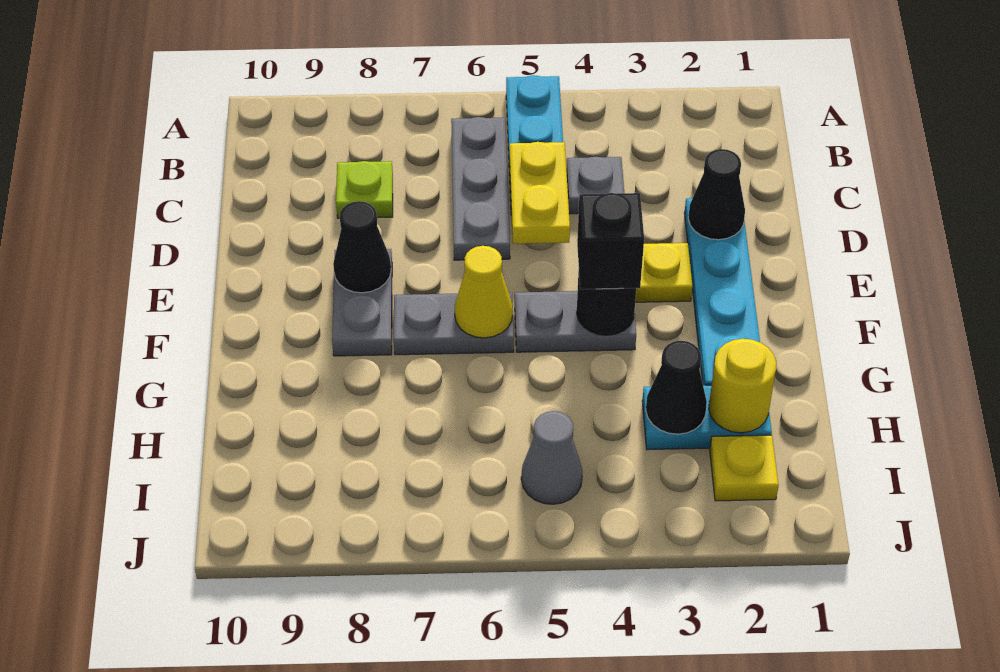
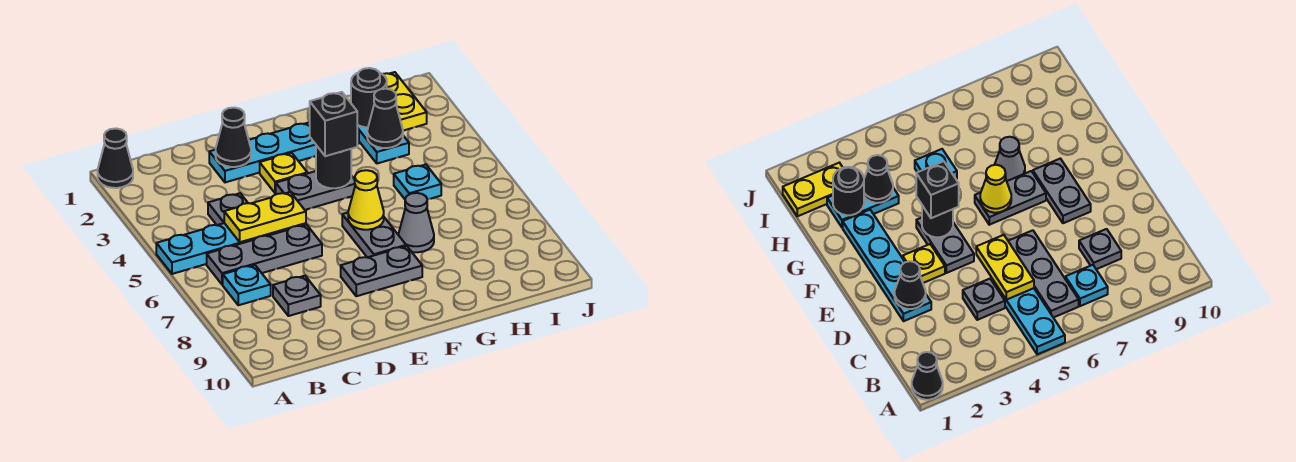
none -> cyan plate B7 level 1
lime plate C8 level 1 -> grey plate C8 level 1
black cone E8 level 2 -> black cone A1 level 1
grey plate F4:F5 level 1 -> grey plate E4:F4 level 1
yellow round brick H2 level 2 -> black round brick H2 level 2
none -> cyan plate H5 level 1
yellow plate I2 level 1 -> yellow plate I1:I2 level 1
grey cone I5 level 1 -> grey cone G7 level 1

